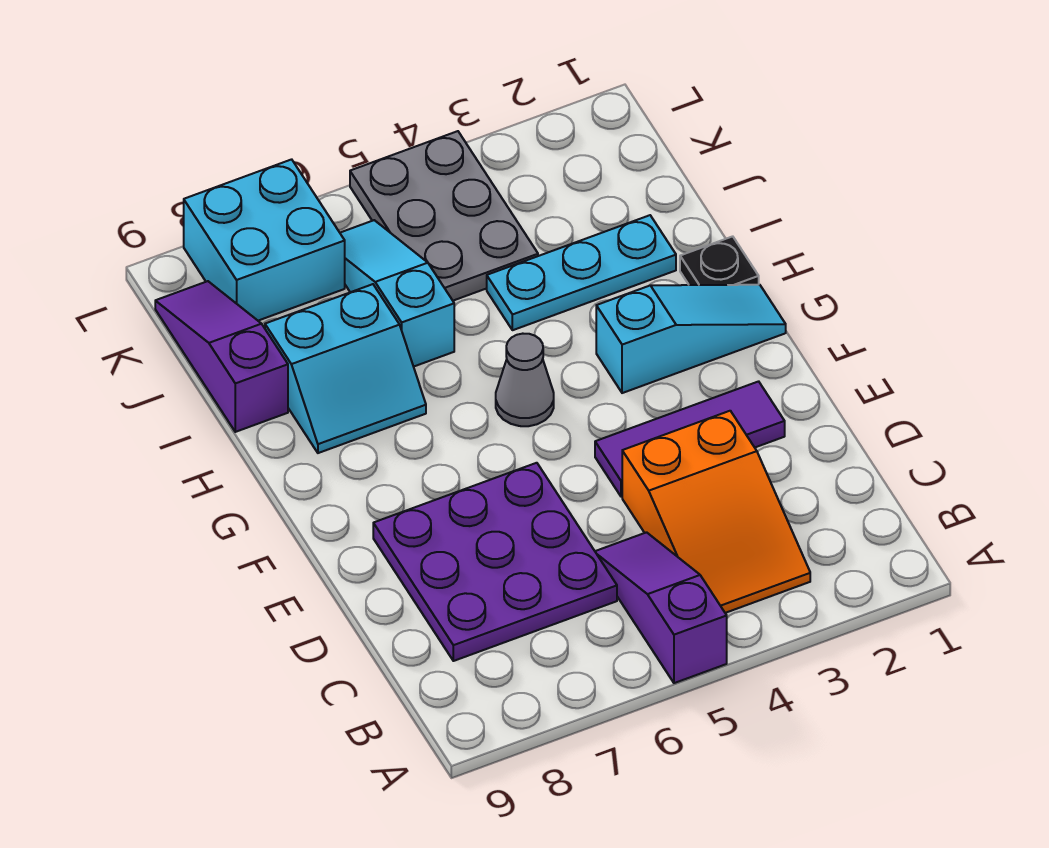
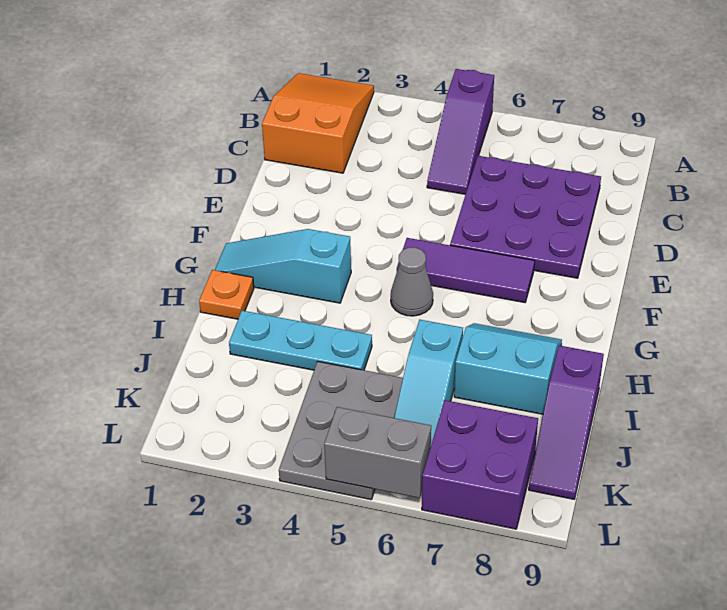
orange slope B3:D4 level 1 top D -> orange slope A1:C2 level 1 top C
purple tile E2:E4 level 1 -> purple tile F5:F7 level 1
black plate H1 level 1 -> orange plate H1 level 1
cyan brick K7:L8 level 1 -> purple brick K7:L8 level 1
none -> grey brick L5:L6 level 2

